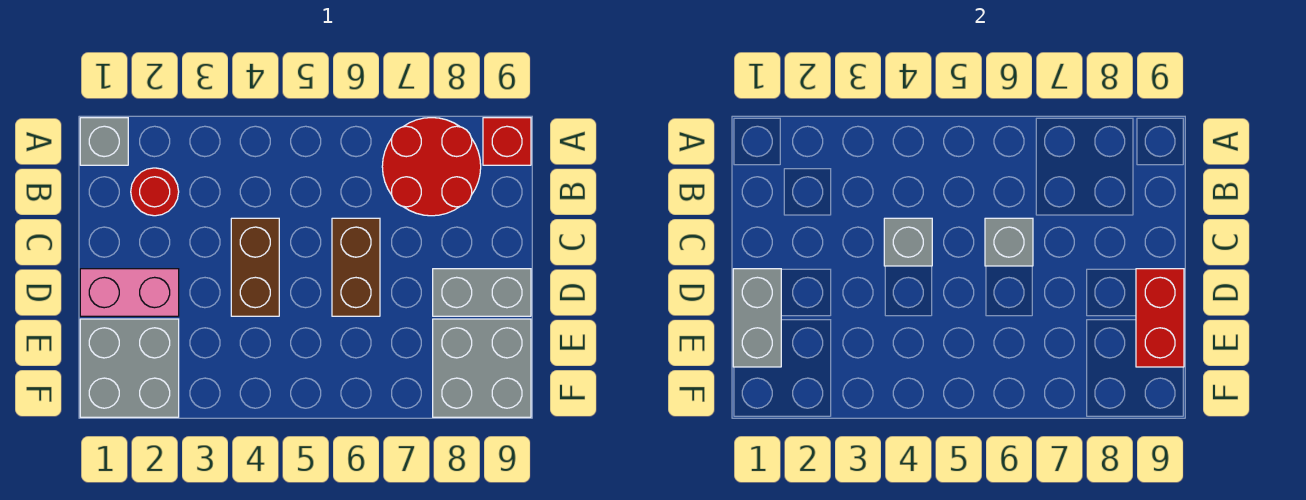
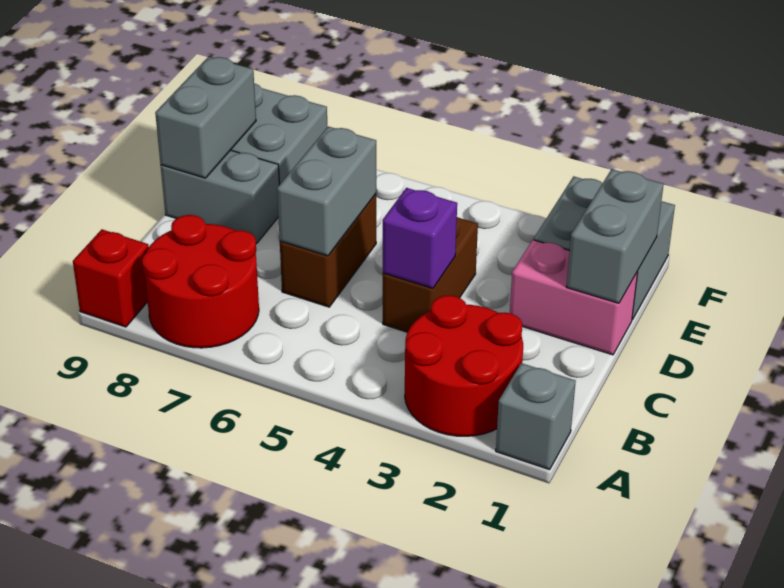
red round brick B2 level 1 -> red round brick A2:B3 level 1
grey brick C4 level 2 -> purple brick C4 level 2
grey brick C6 level 2 -> grey brick C6:D6 level 2
red brick D9:E9 level 2 -> grey brick D9:E9 level 2

